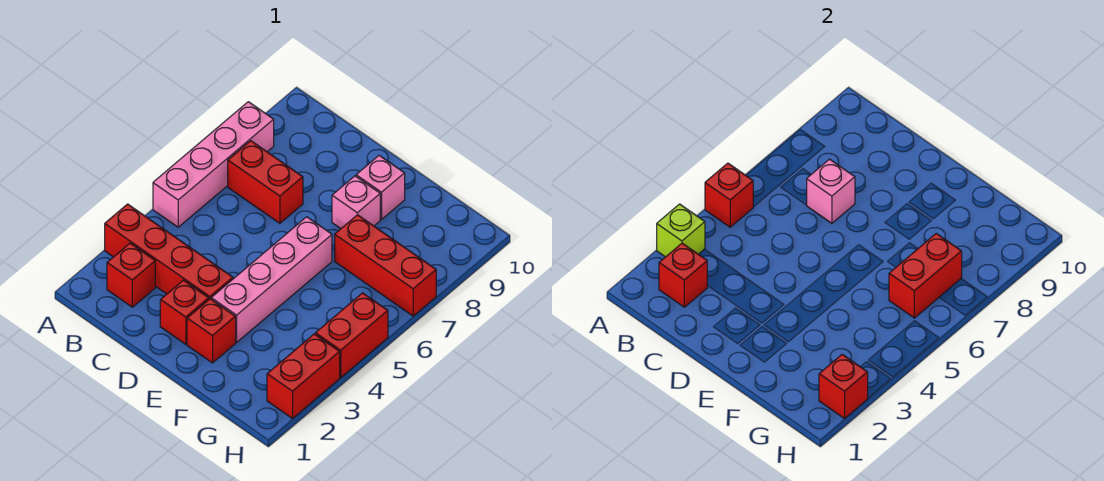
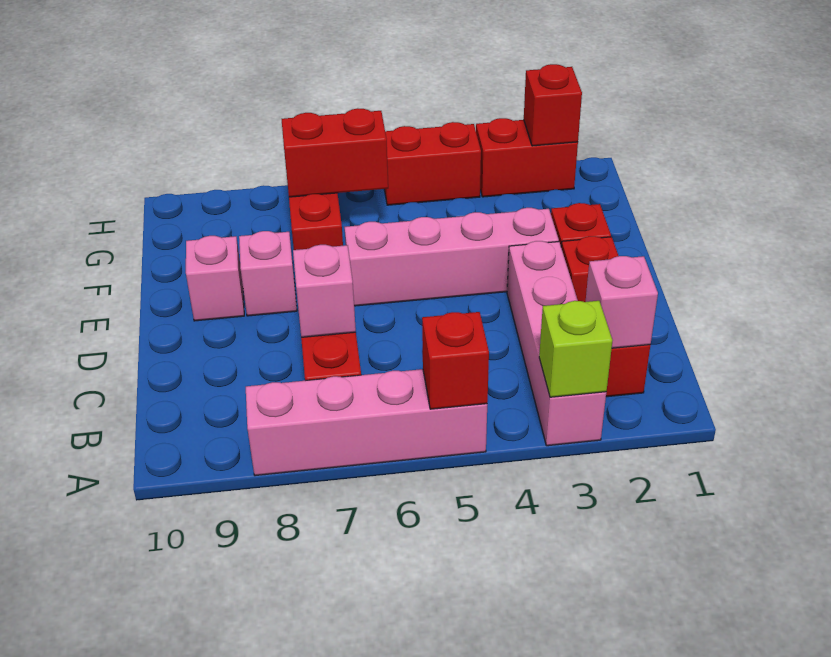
red brick A3:D3 level 1 -> pink brick A3:D3 level 1
red brick B2 level 2 -> pink brick B2 level 2

